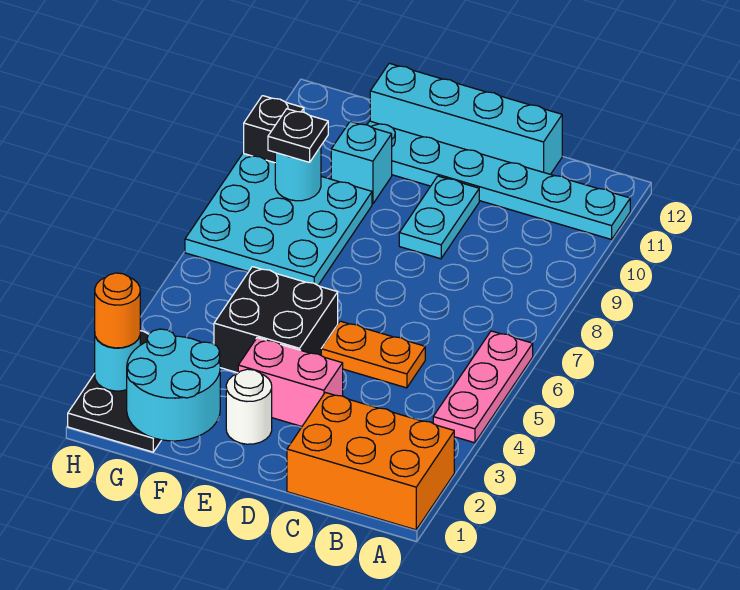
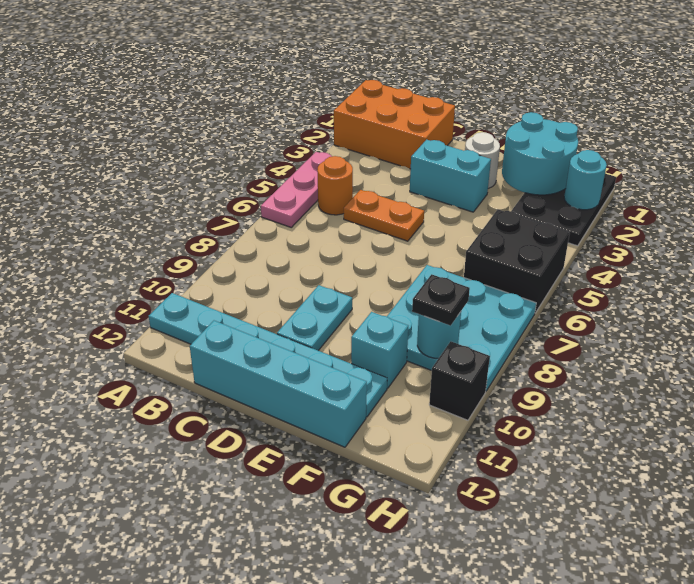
pink brick D3:E3 level 1 -> cyan brick D3:E3 level 1
black brick E4:F5 level 1 -> black brick G5:H6 level 1
orange round brick H2 level 3 -> orange round brick B5 level 1

